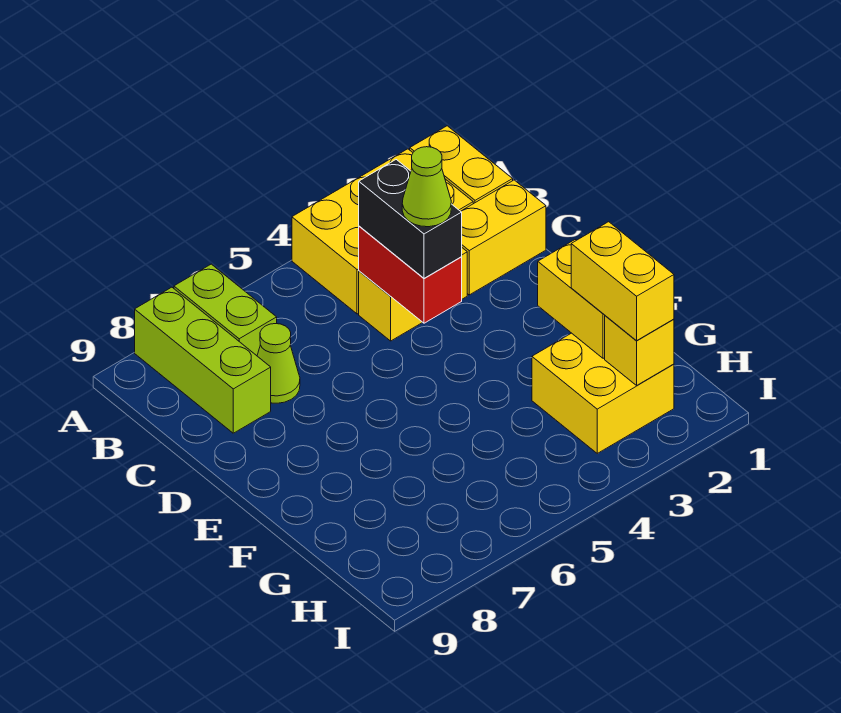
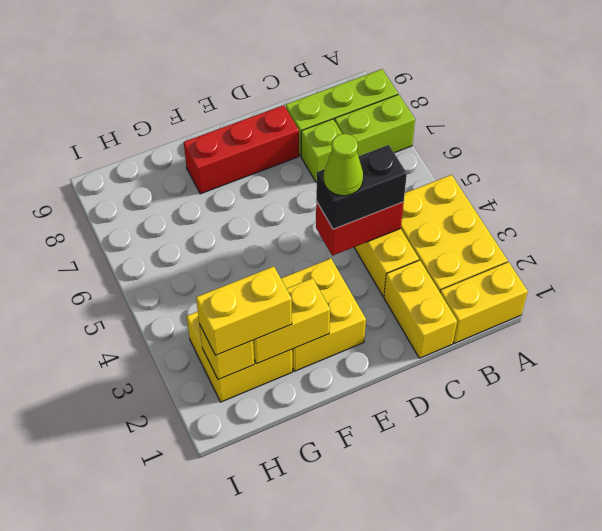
lime cone C7 level 1 -> lime brick C7 level 1
none -> red brick D8:F8 level 1
none -> yellow brick E2:F3 level 1

